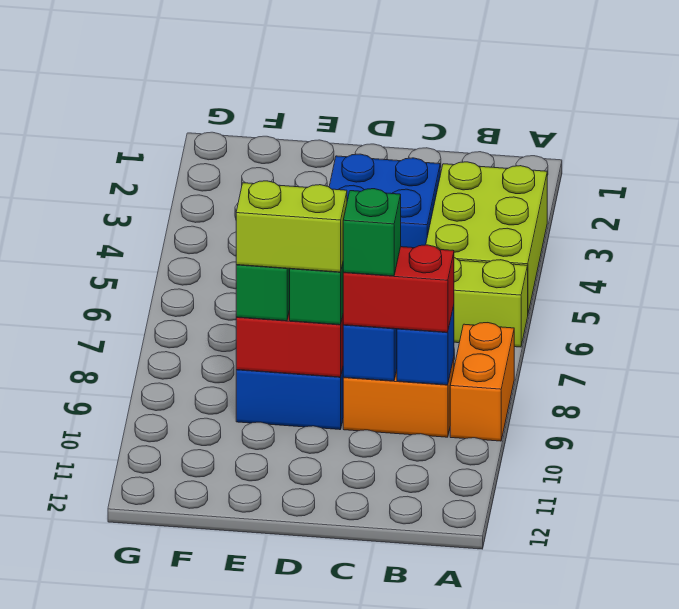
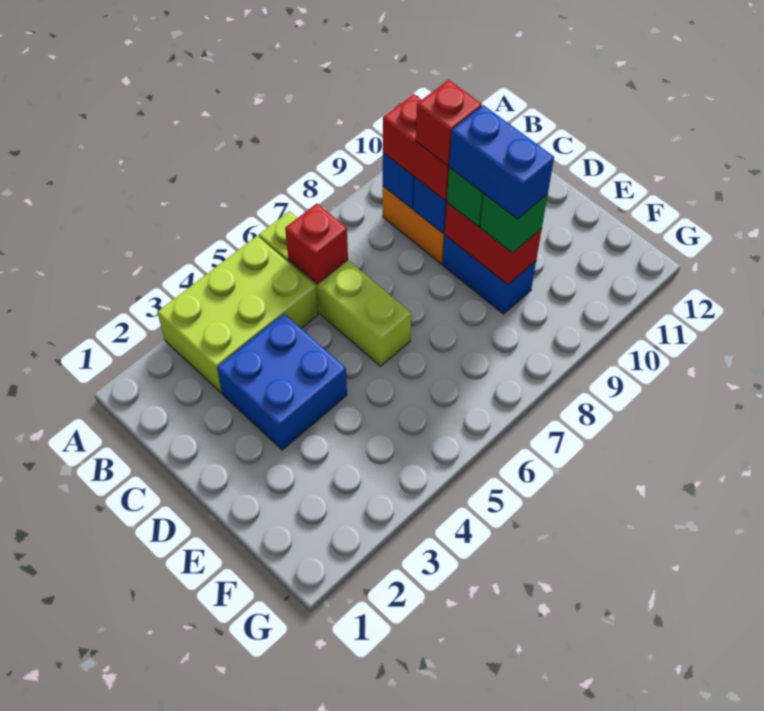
orange brick A8:A9 level 1 -> none
none -> red brick B6 level 2
green brick C9 level 4 -> red brick C9 level 4
lime brick D9:E9 level 4 -> blue brick D9:E9 level 4

